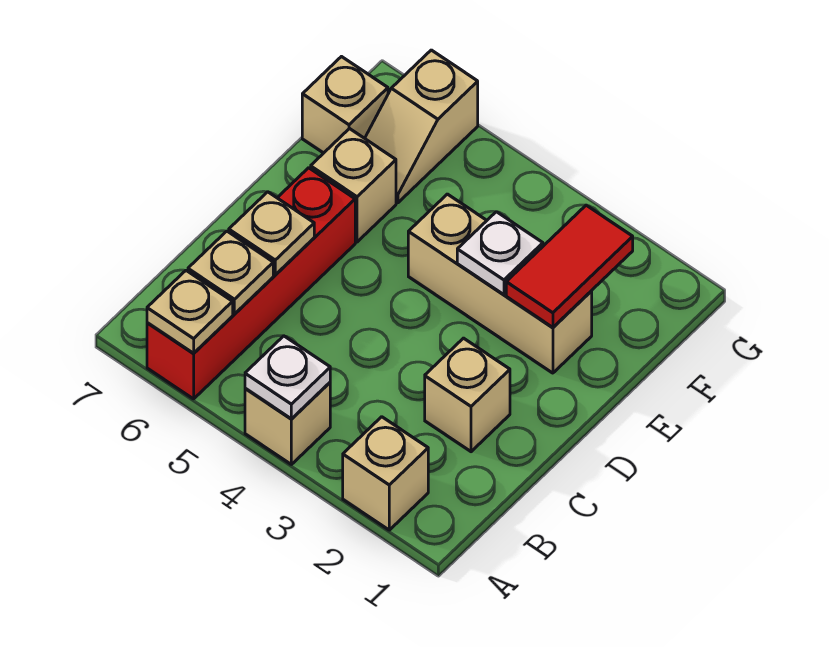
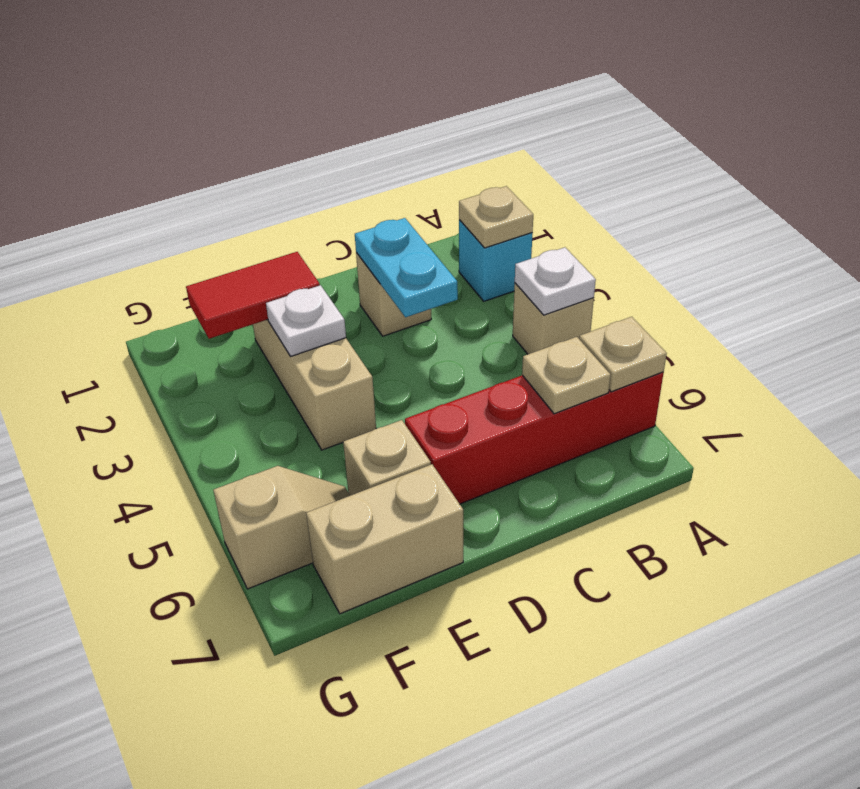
tan brick A2 level 1 -> cyan brick A2 level 1
none -> cyan plate C2:C3 level 2
tan plate C6 level 2 -> tan plate A2 level 2
tan brick F7 level 1 -> tan brick E7:F7 level 1

